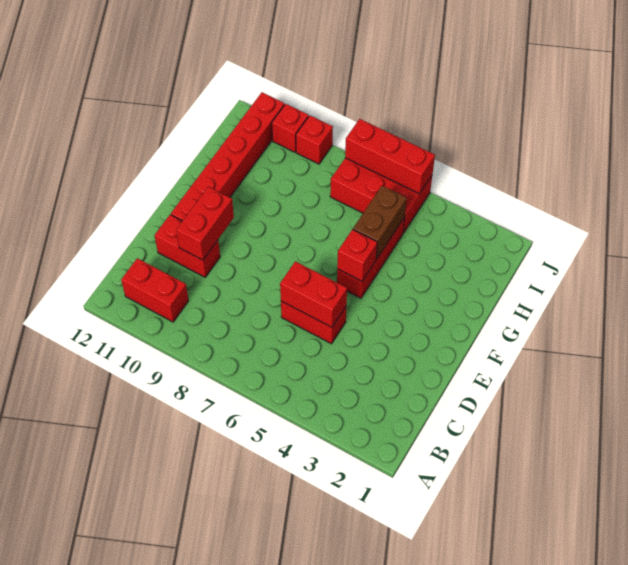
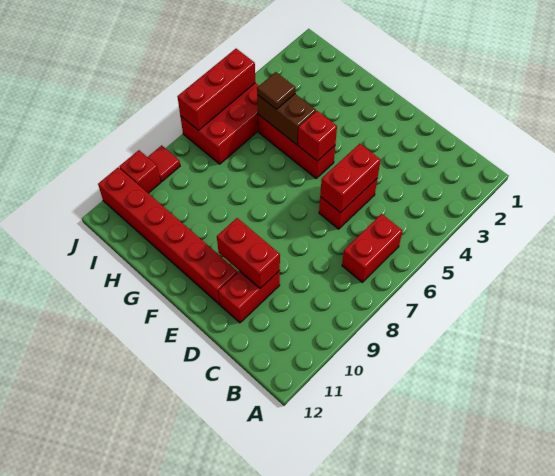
red brick B10:B11 level 1 -> red brick B6:B7 level 1
none -> brown tile H5 level 3
red brick J9 level 1 -> red tile J9 level 1

